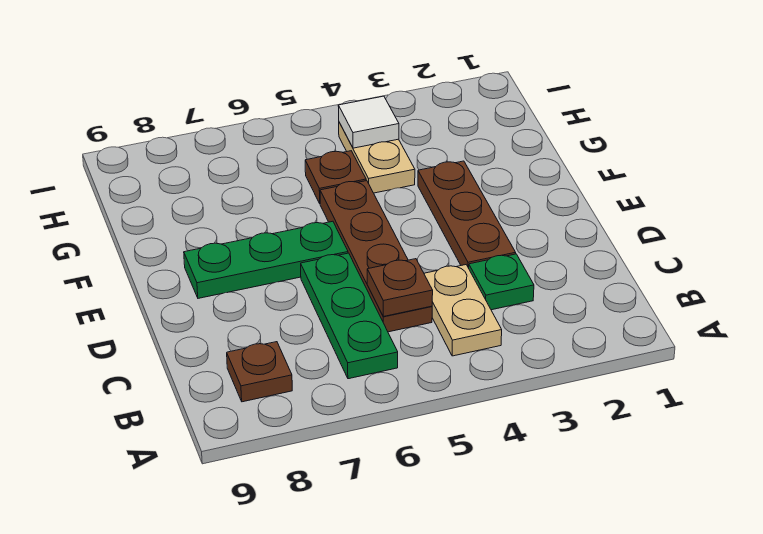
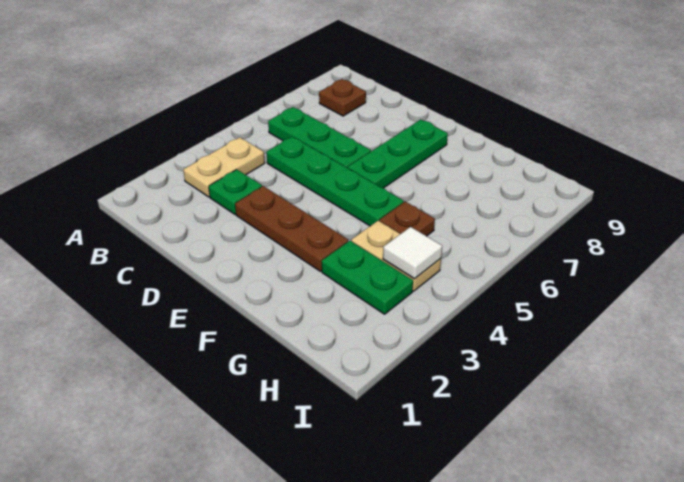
tan plate B4:C4 level 1 -> tan plate B3:B4 level 1
brown plate C5:F5 level 1 -> green plate C5:F5 level 1
brown plate C5 level 2 -> none
none -> green plate G3:H3 level 1

